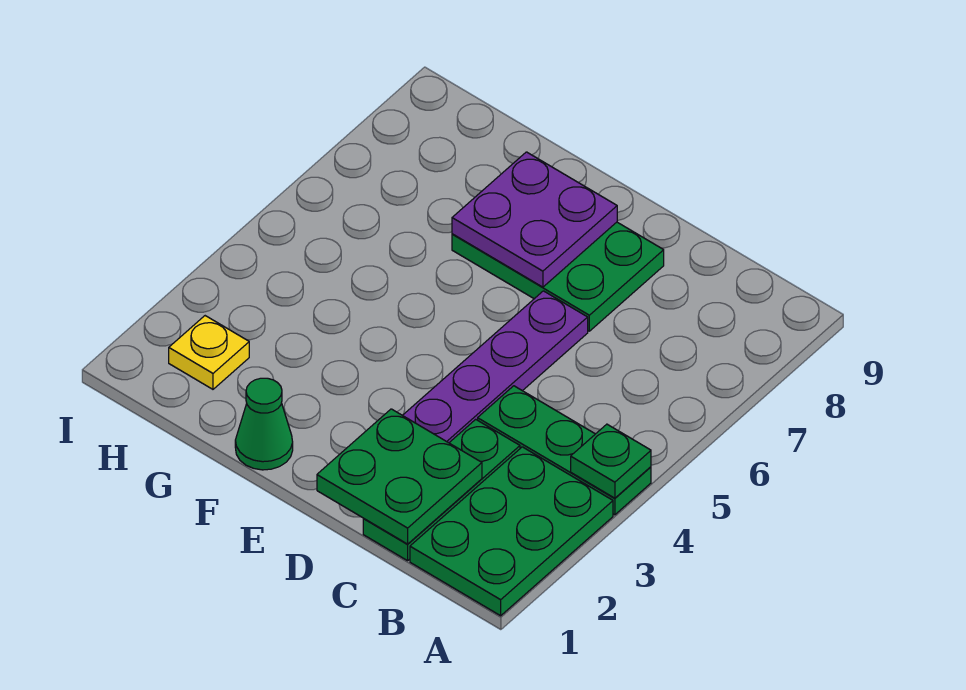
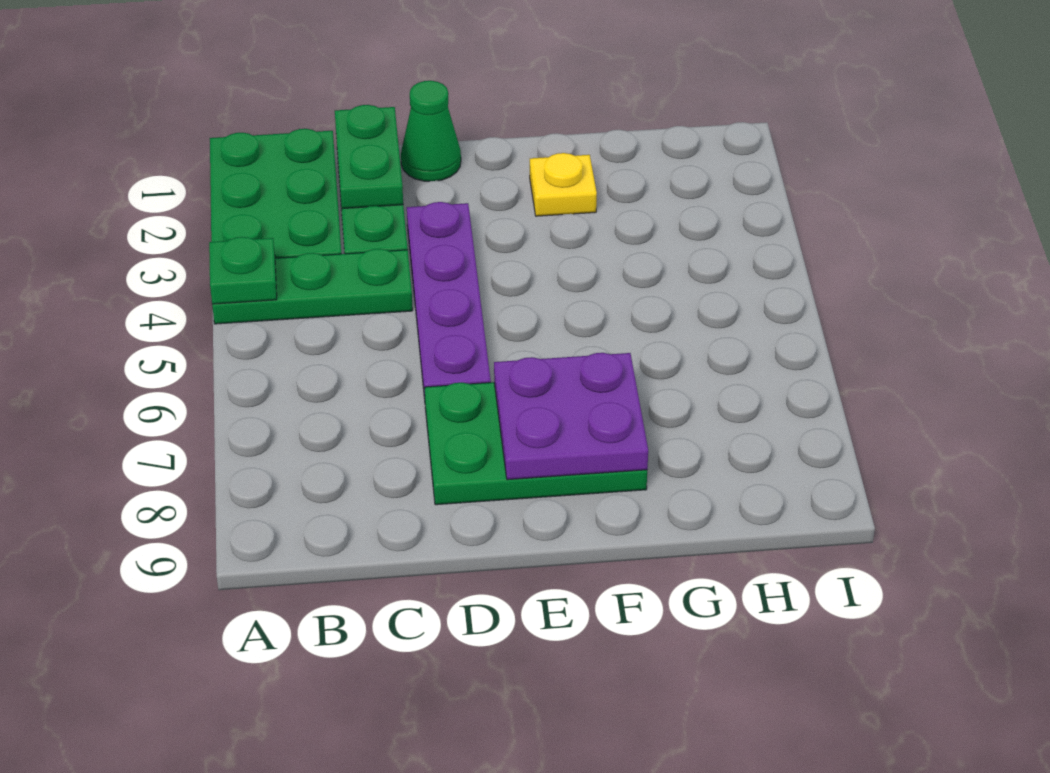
green plate C1:D2 level 2 -> green plate C1:C2 level 2
green cone F1 level 1 -> green cone D1 level 1
yellow plate H2 level 1 -> yellow plate F2 level 1

